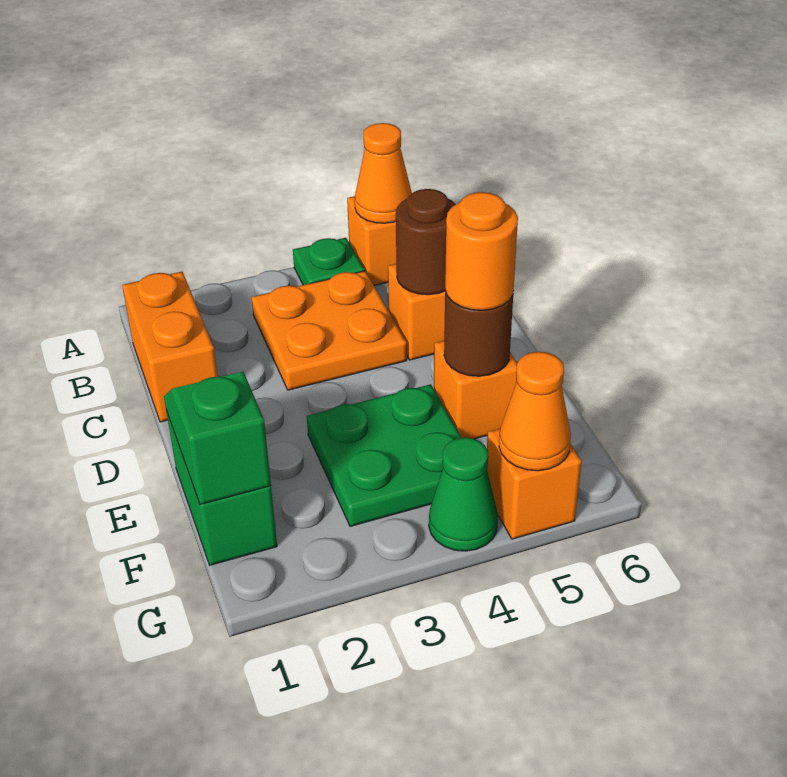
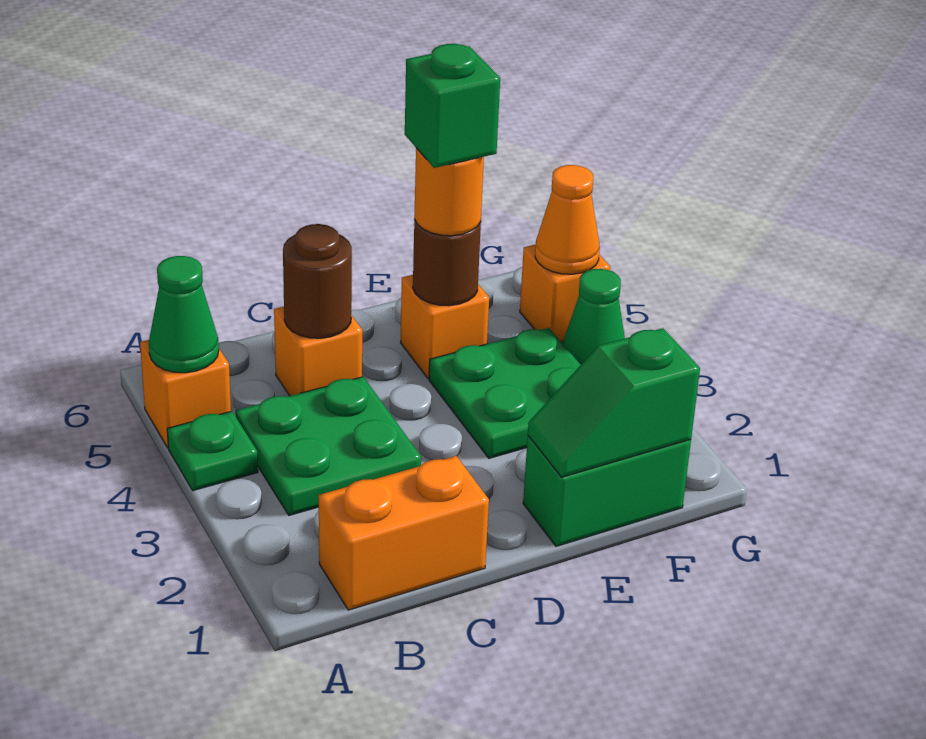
orange cone A5 level 2 -> green cone A5 level 2
orange plate B3:C4 level 1 -> green plate B3:C4 level 1
none -> green brick E5 level 4

